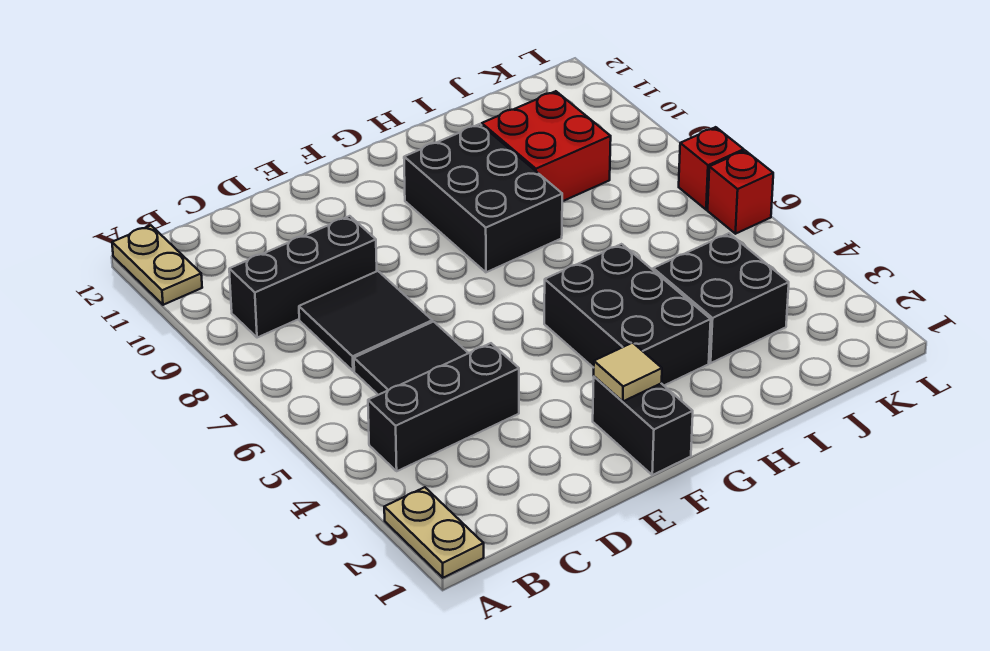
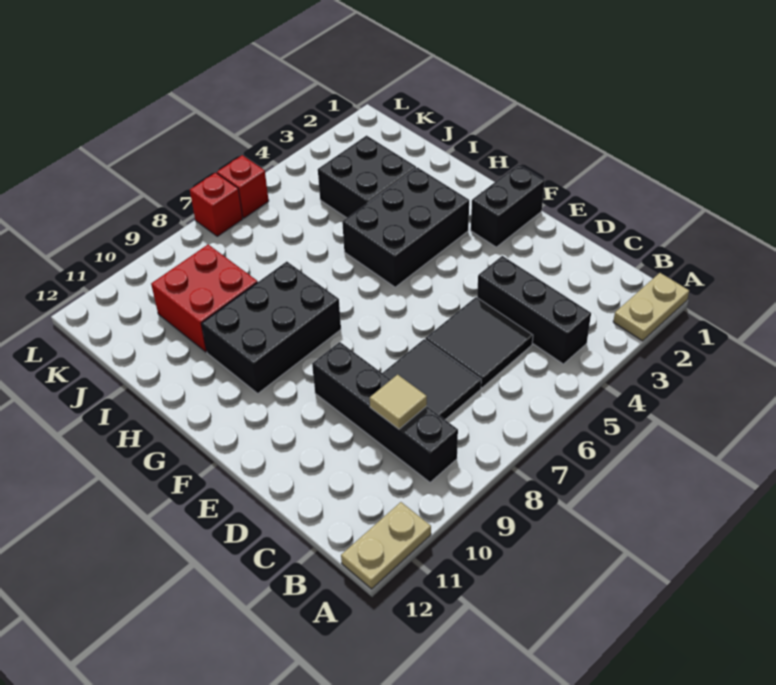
black brick B9:D9 level 1 -> black brick B9:E9 level 1
tan tile F2 level 2 -> tan tile C9 level 2

